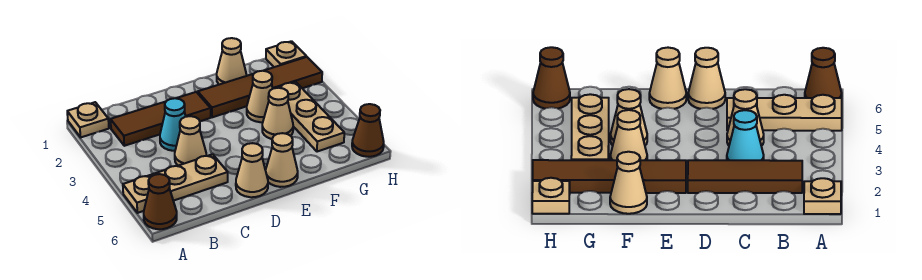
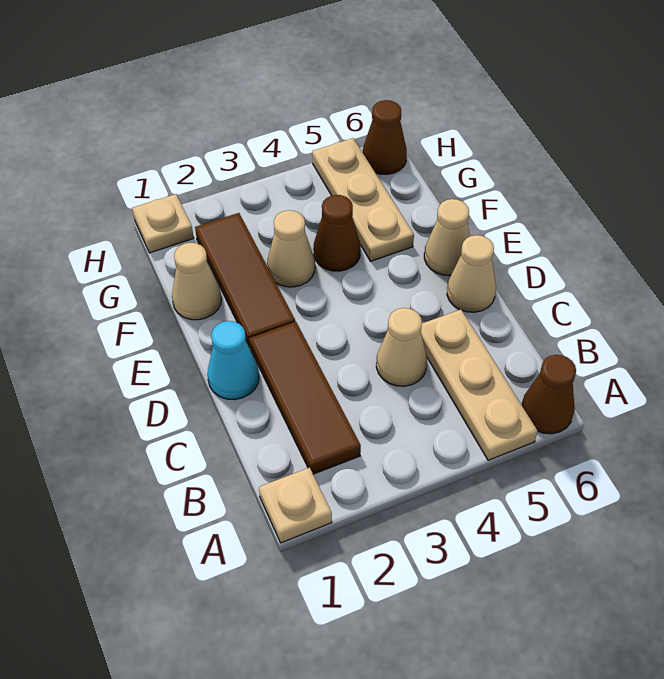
cyan cone C3 level 1 -> cyan cone D1 level 1
brown tile E2:H2 level 1 -> brown tile E2:G2 level 1
tan cone F4 level 1 -> brown cone F4 level 1
tan plate G3:G5 level 1 -> tan plate F5:H5 level 1

